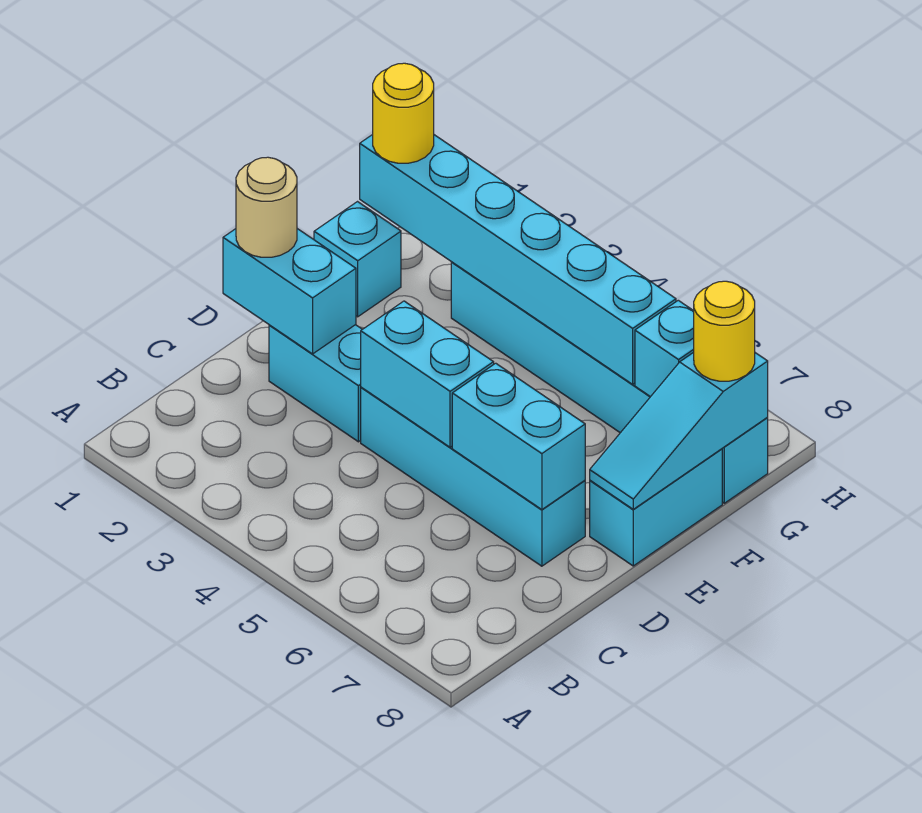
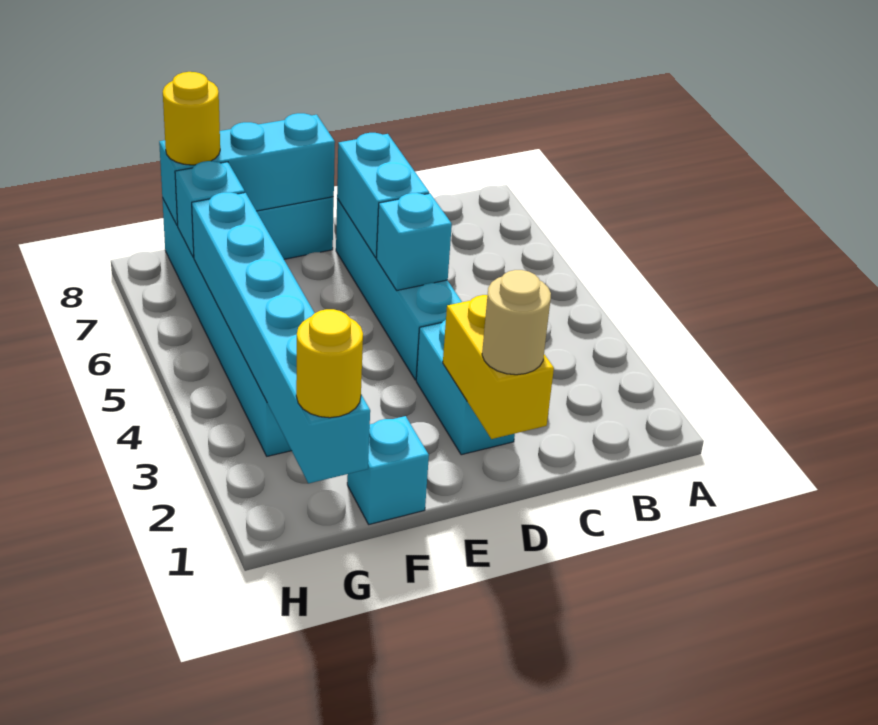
cyan brick D1:D2 level 2 -> yellow brick D1:D2 level 2
cyan brick D4:D5 level 2 -> cyan brick D5 level 2
cyan slope E8:G8 level 2 top G -> cyan brick E8:G8 level 2

